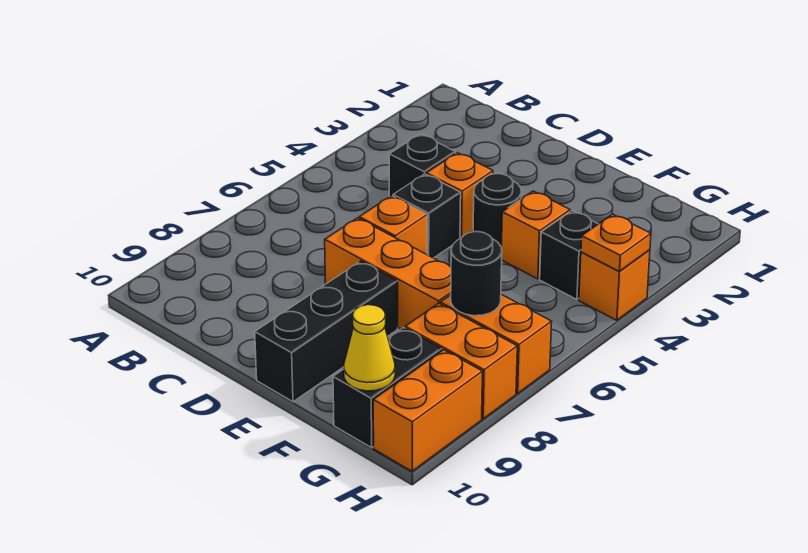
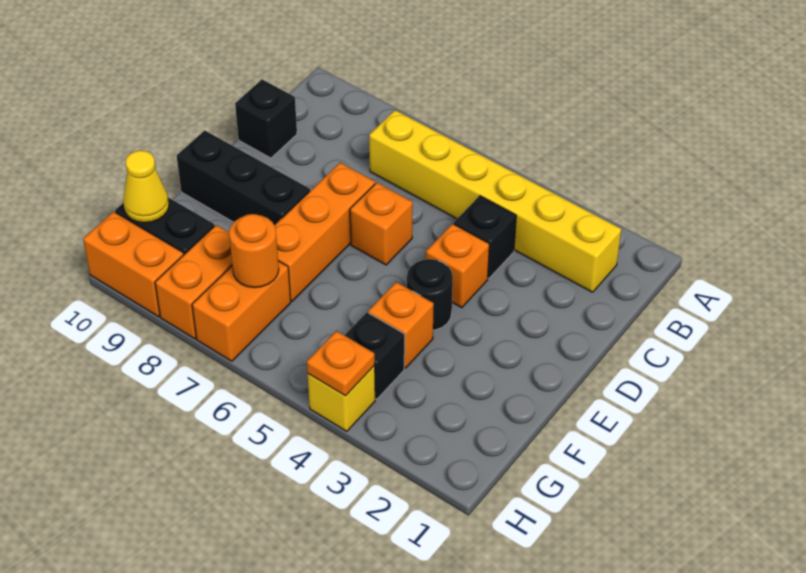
none -> yellow brick B2:B7 level 1
black brick D5 level 1 -> black brick C10 level 1
black round brick G7 level 2 -> orange round brick G7 level 2
orange brick H4 level 1 -> yellow brick H4 level 1

